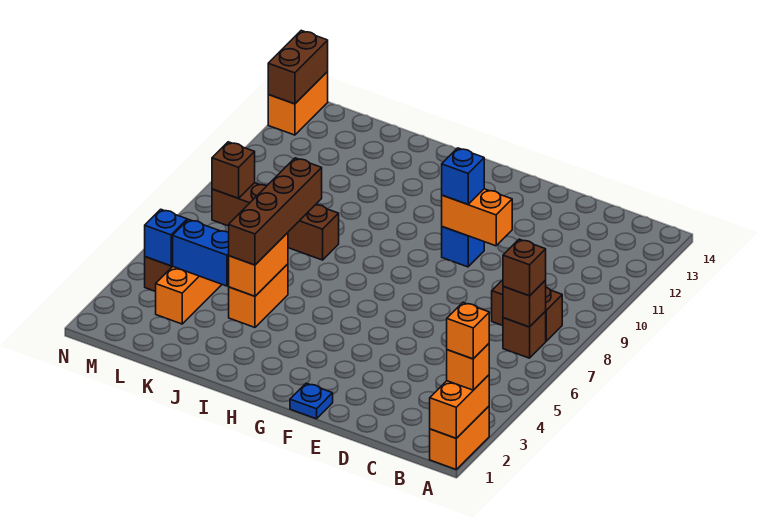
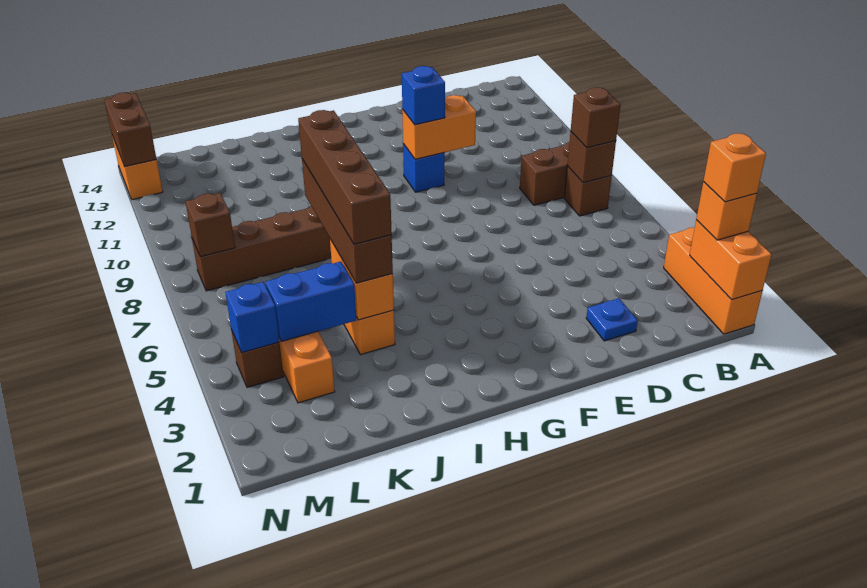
orange brick A1:A2 level 1 -> orange brick A1:A3 level 1
blue plate F1 level 1 -> blue plate D2 level 1
none -> brown brick J4:J7 level 4

